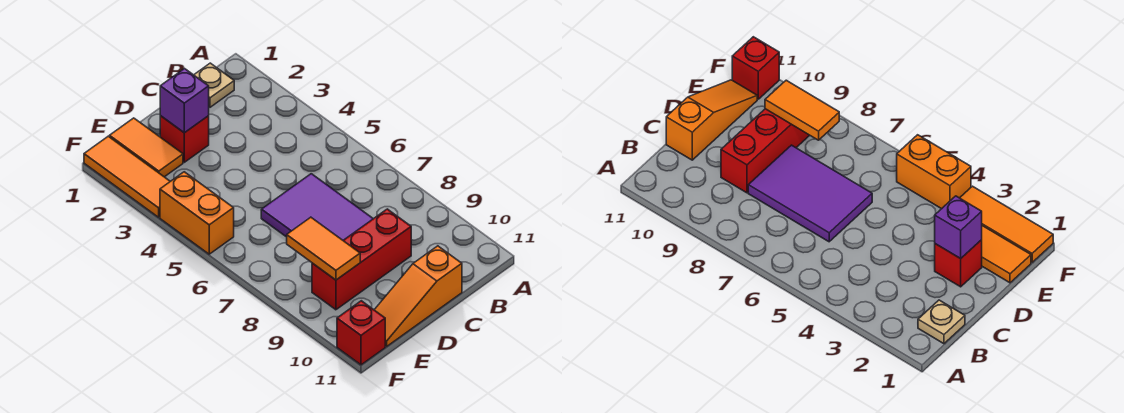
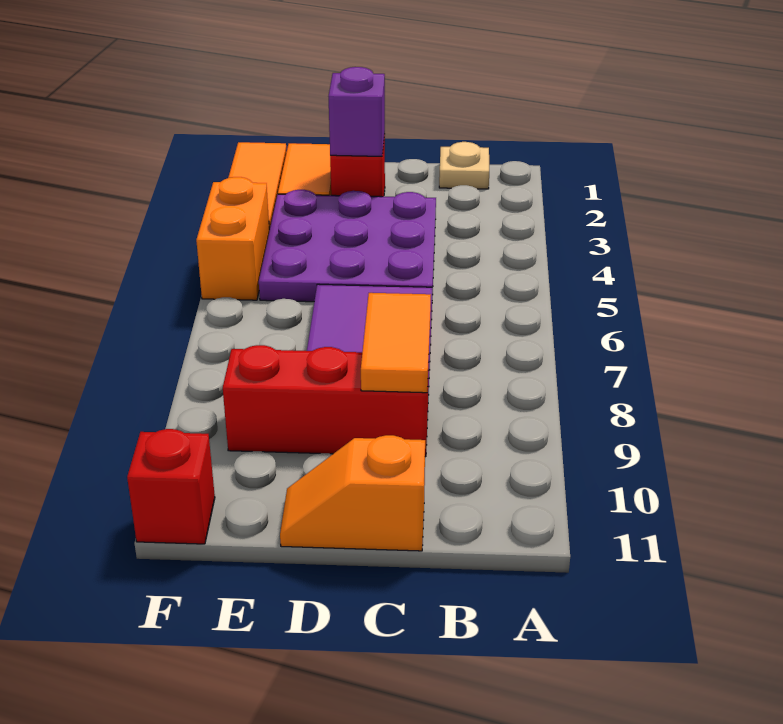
none -> purple plate C3:E5 level 1
orange slope C11:E11 level 1 top C -> orange slope C11:D11 level 1 top C
orange tile E8:E9 level 2 -> orange tile C8:C9 level 2

